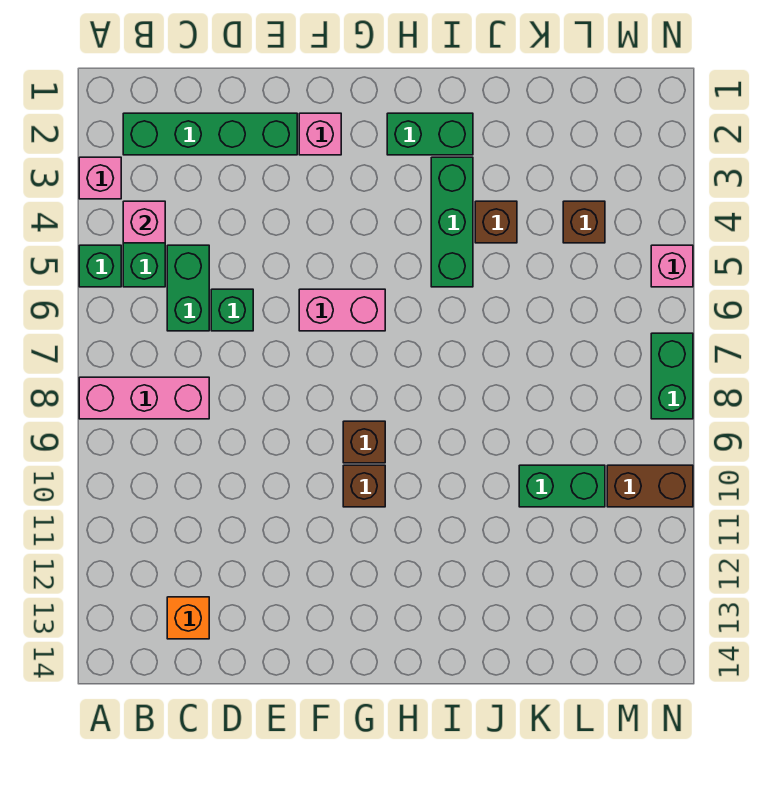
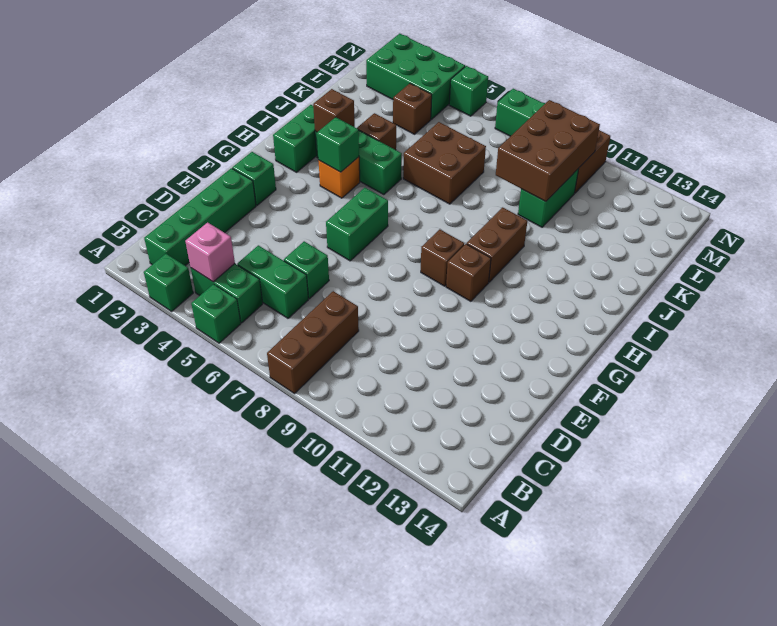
pink brick A3 level 1 -> green brick A3 level 1
pink brick A8:C8 level 1 -> brown brick A8:C8 level 1
orange brick C13 level 1 -> orange brick H4 level 1
pink brick F2 level 1 -> green brick F2 level 1
pink brick F6:G6 level 1 -> green brick F6:G6 level 1
none -> green brick H4 level 2
none -> brown brick H10:I10 level 1
none -> brown brick I3 level 2
none -> brown brick J6:K7 level 1
none -> brown brick K9:M10 level 2
none -> green brick M2:N4 level 1
pink brick N5 level 1 -> green brick N5 level 1

